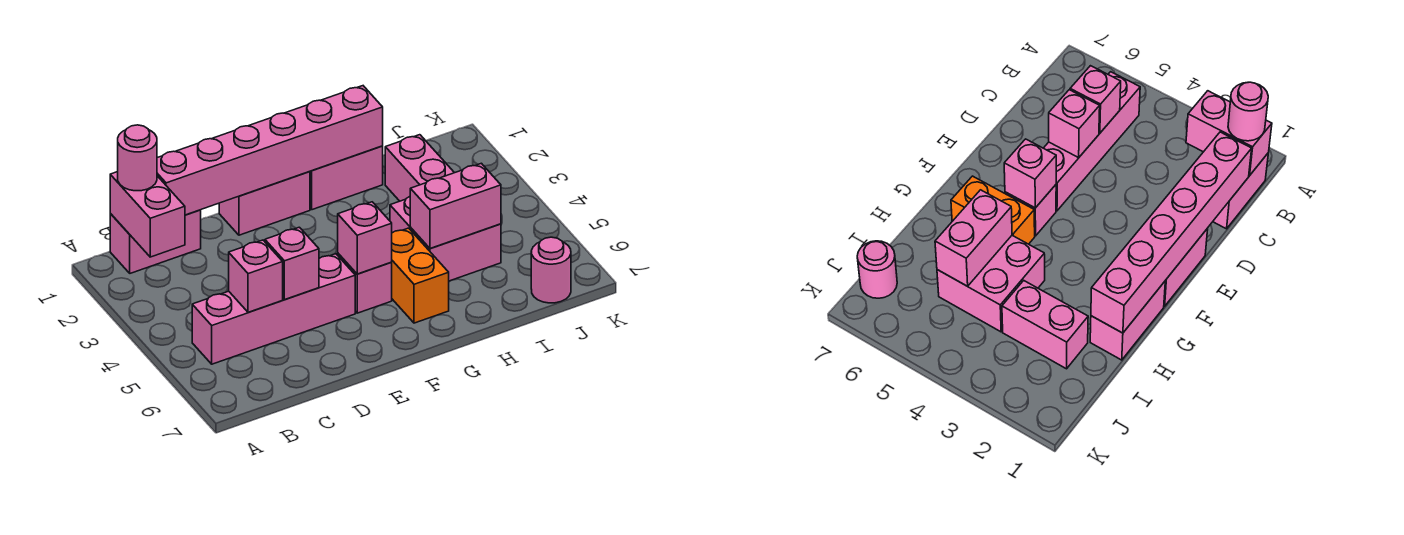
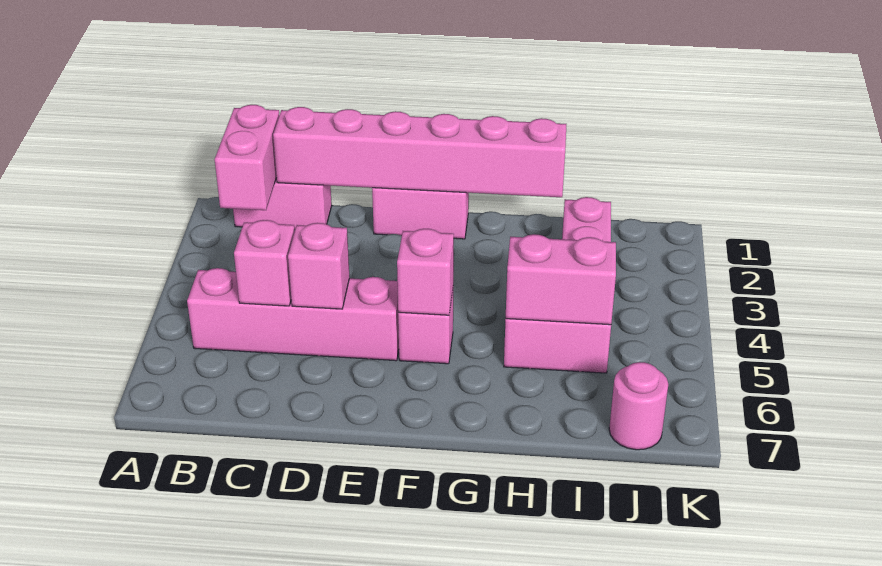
pink round brick B1 level 3 -> none
pink brick G1:H1 level 1 -> none
orange brick G5:G6 level 1 -> none

